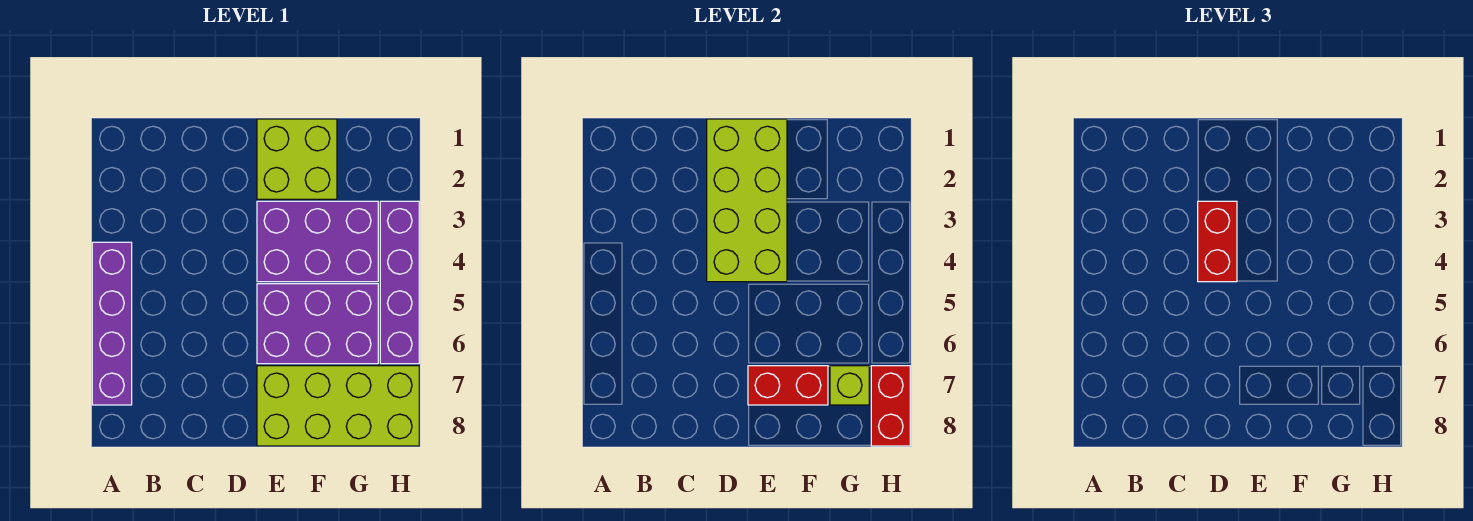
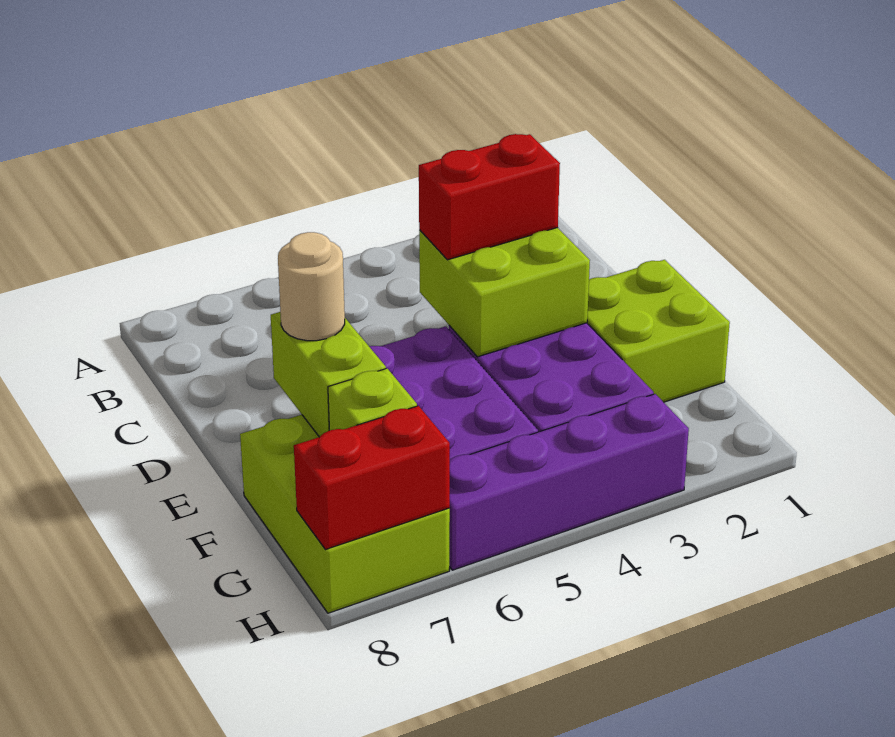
purple brick A4:A7 level 1 -> none
lime brick D1:E4 level 2 -> lime brick D3:E4 level 2
lime brick E7:H8 level 1 -> lime brick F7:H8 level 1
red brick E7:F7 level 2 -> lime brick E7:F7 level 2
none -> tan round brick E7 level 3

